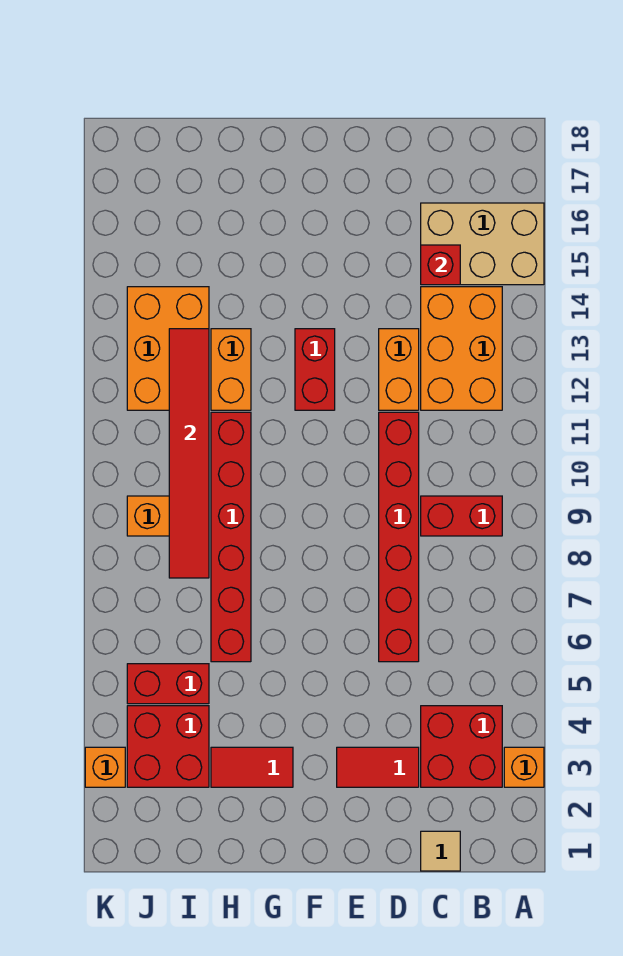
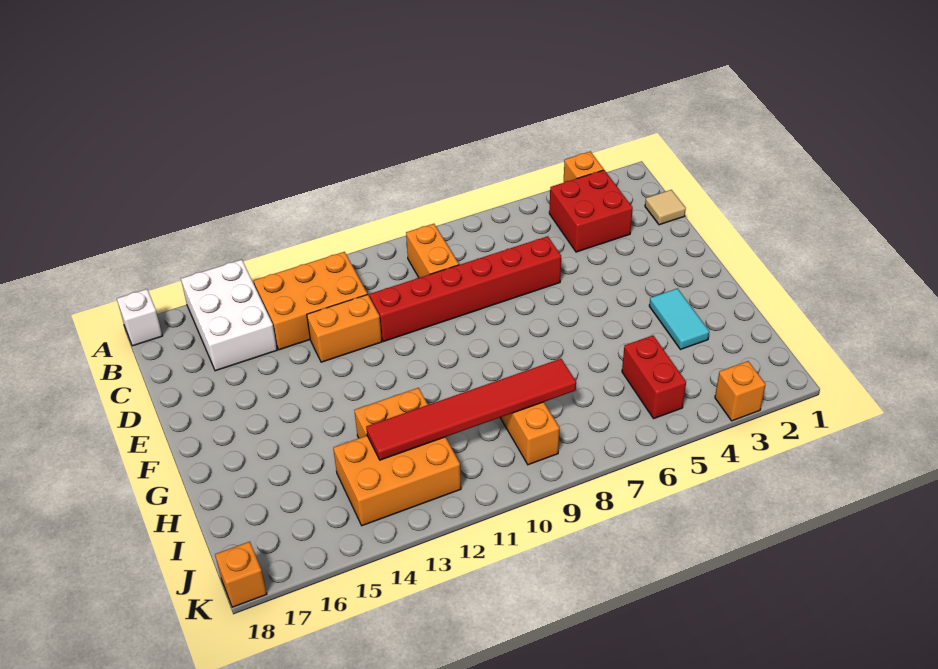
tan brick A15:C16 level 1 -> white brick A15:C16 level 1
none -> white brick A18 level 1
red brick B9:C9 level 1 -> orange brick B9:C9 level 1
red brick C15 level 2 -> none
red tile D3:E3 level 1 -> none
red brick F12:F13 level 1 -> none
red tile G3:H3 level 1 -> cyan tile G3:H3 level 1
red brick H6:H11 level 1 -> none
red brick I3:J4 level 1 -> none
none -> orange brick K18 level 1

